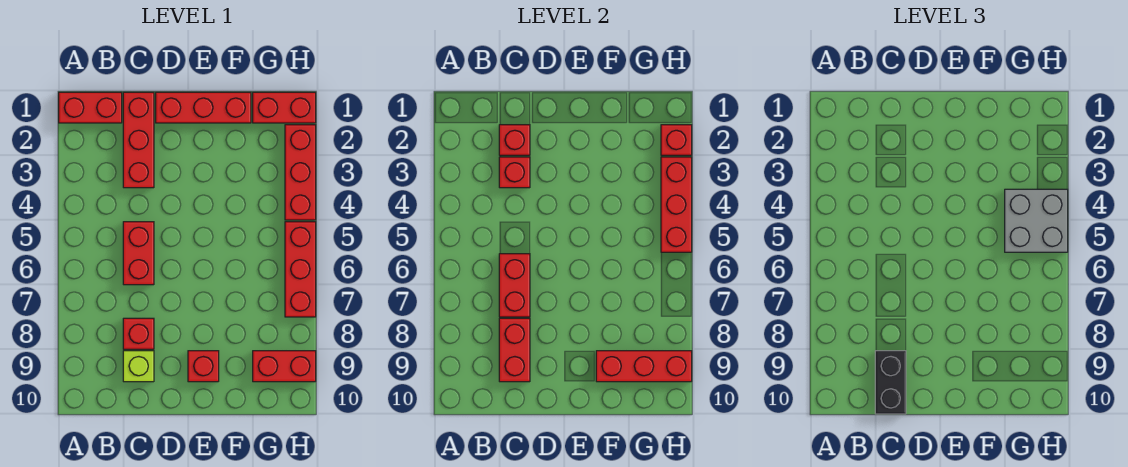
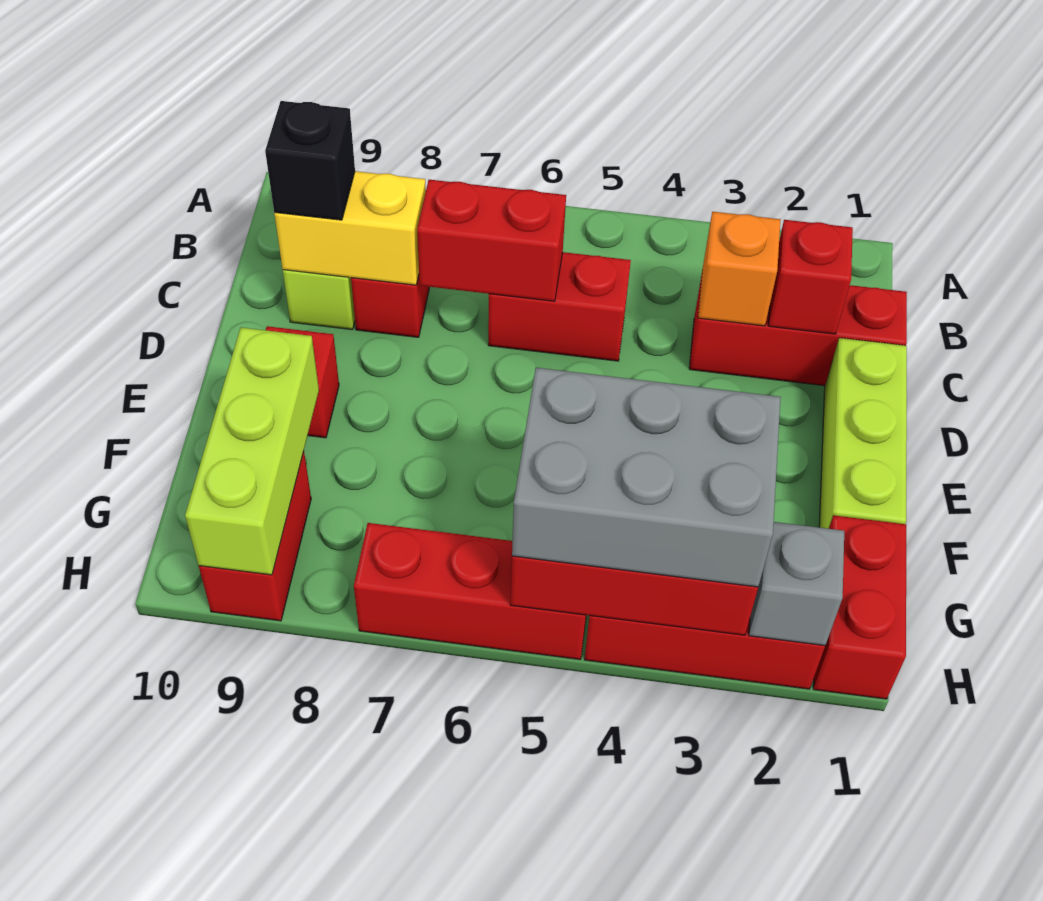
red brick A1:B1 level 1 -> none
red brick C3 level 2 -> orange brick C3 level 2
red brick C8:C9 level 2 -> yellow brick C8:C9 level 2
black brick C9:C10 level 3 -> black brick C9 level 3
red brick D1:F1 level 1 -> lime brick D1:F1 level 1
red brick F9:H9 level 2 -> lime brick F9:H9 level 2
grey brick G4:H5 level 3 -> grey brick G3:H5 level 3
red brick H2 level 2 -> grey brick H2 level 2

